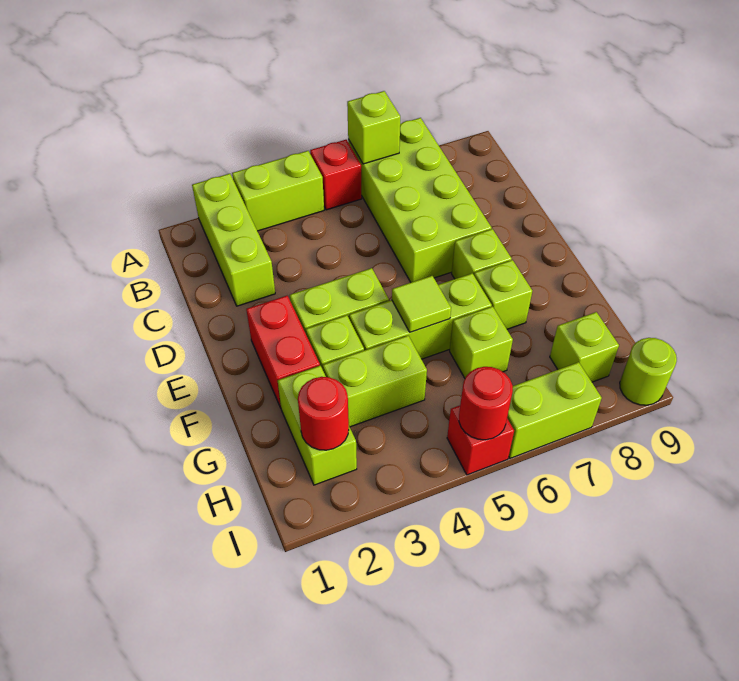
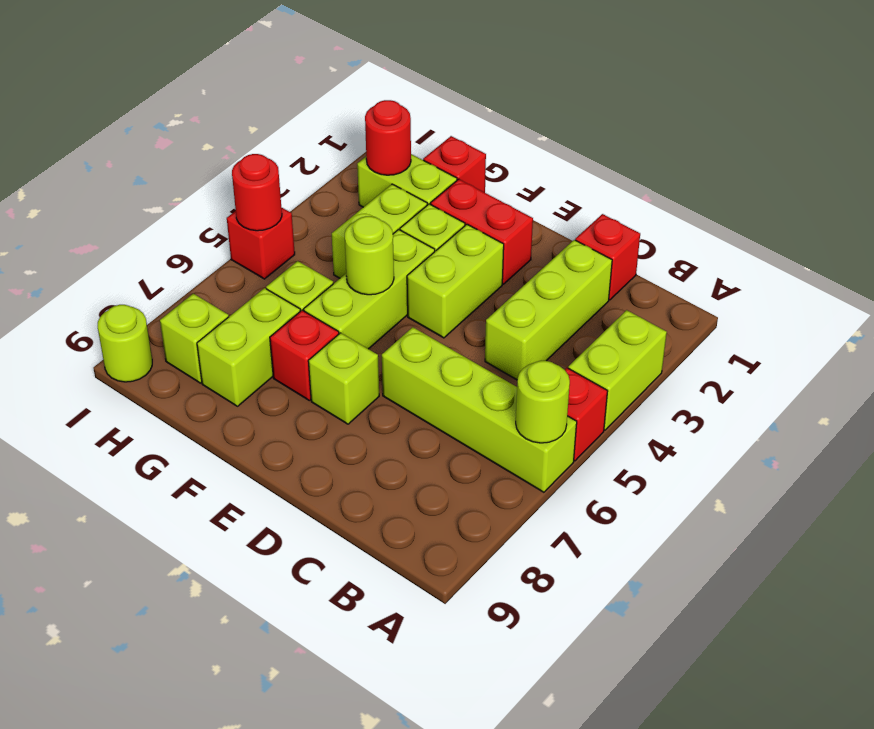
lime brick A2:C2 level 1 -> lime brick C2:C4 level 1
lime brick A6:D7 level 1 -> lime brick A6:D6 level 1
lime brick A6 level 2 -> lime round brick A6 level 2
none -> red brick C1 level 1
lime tile F5 level 2 -> lime round brick F5 level 2
lime brick F7 level 1 -> red brick F7 level 1
none -> red brick G1 level 1
lime brick I6:I7 level 1 -> lime brick G7:G8 level 1

